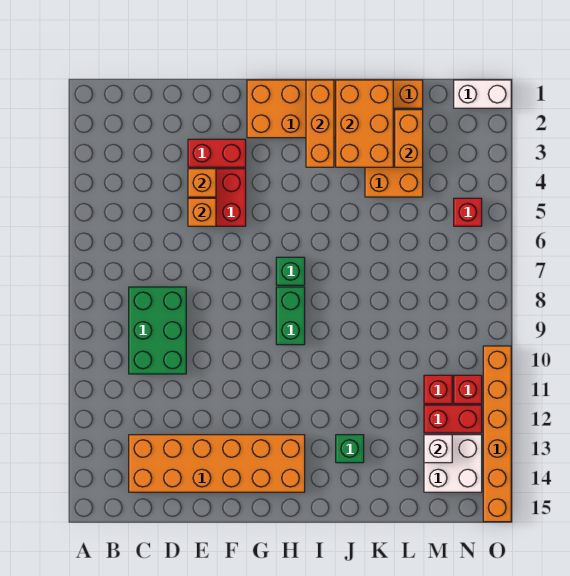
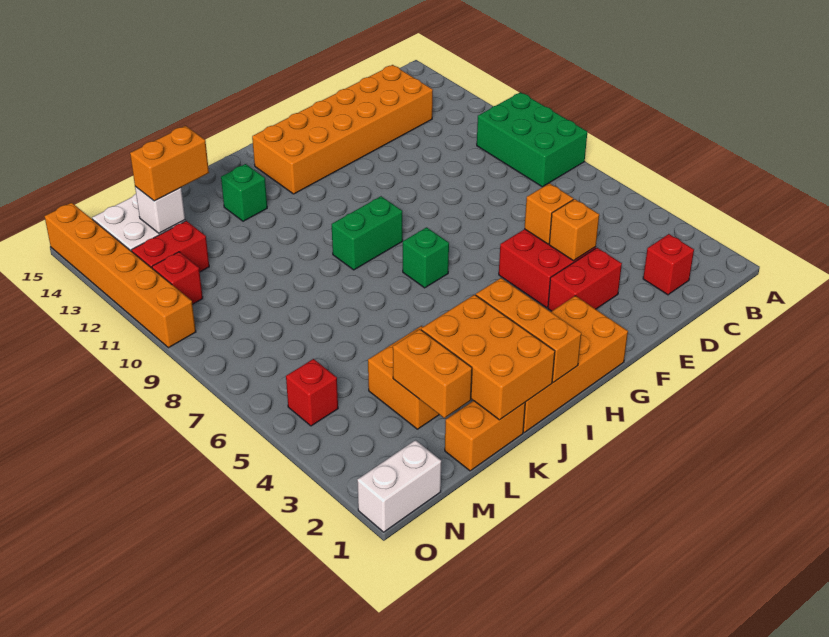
green brick C8:D10 level 1 -> green brick A8:B10 level 1
green brick H8:H9 level 1 -> green brick H9:I9 level 1
none -> orange brick L13:M13 level 3
red brick M11 level 1 -> red brick C2 level 1

